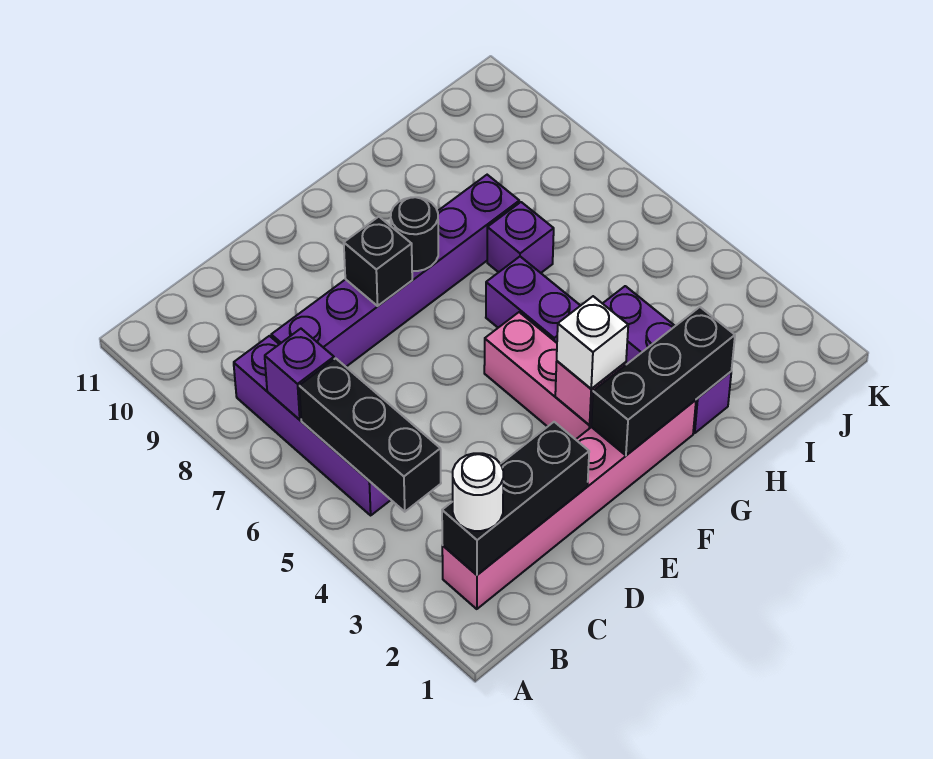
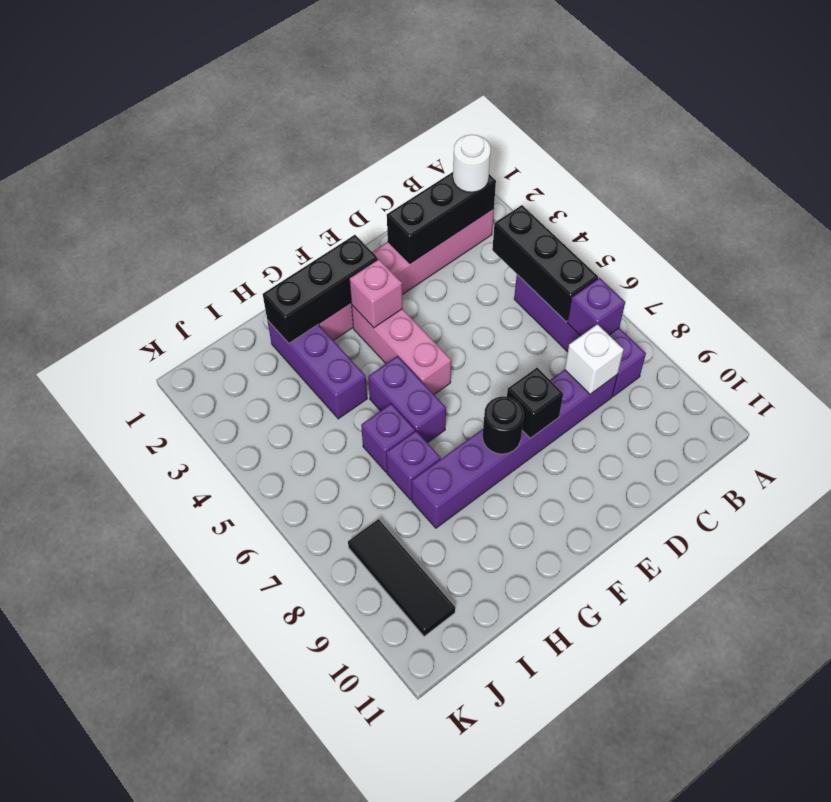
white brick F3 level 3 -> white brick C8 level 2
none -> purple brick H6 level 1
none -> black tile J8:J10 level 1

